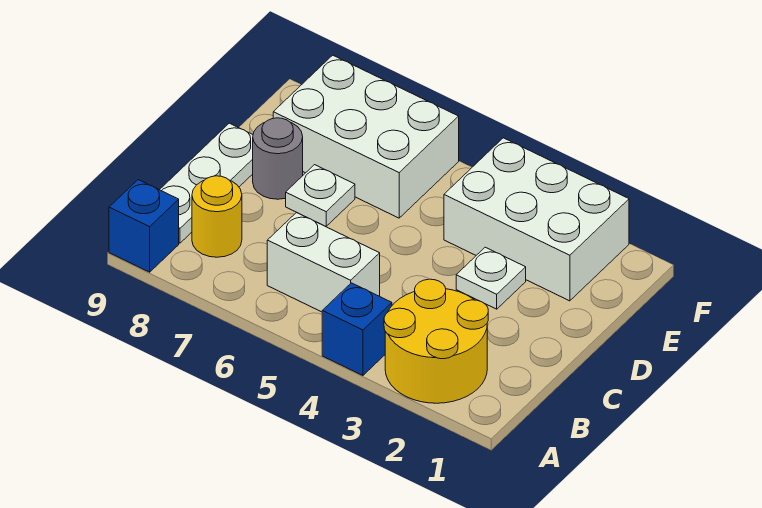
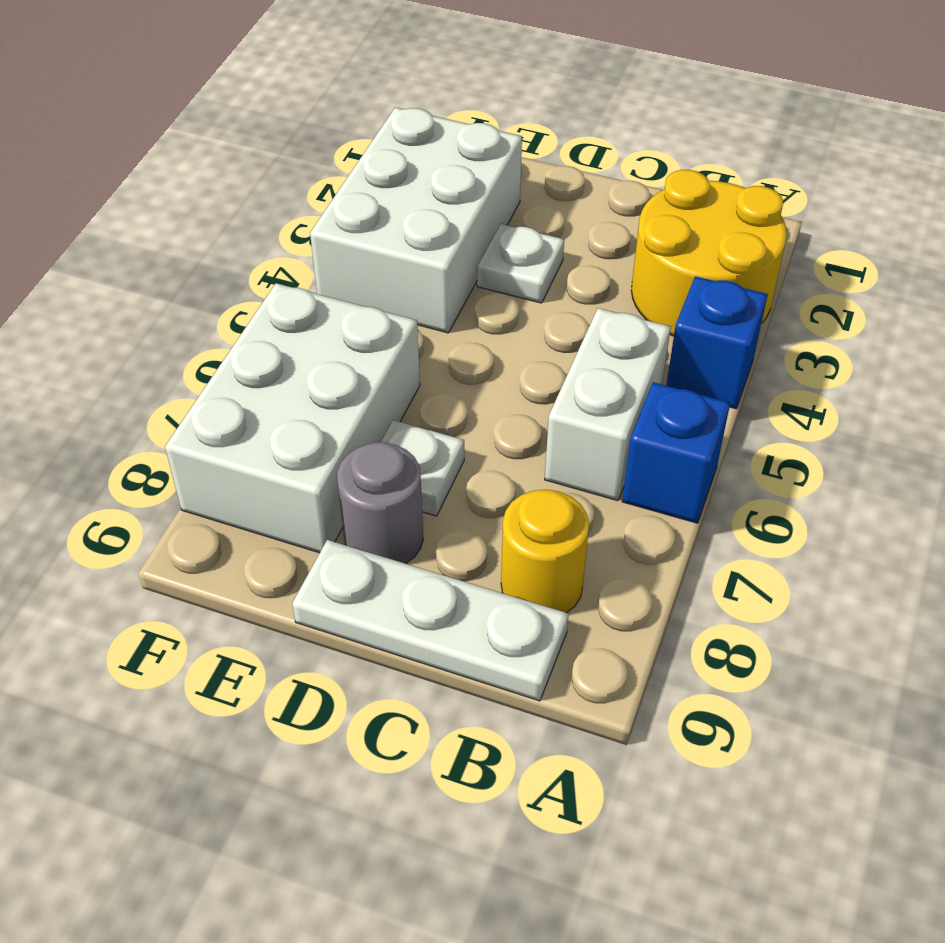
blue brick A9 level 1 -> blue brick A6 level 1

